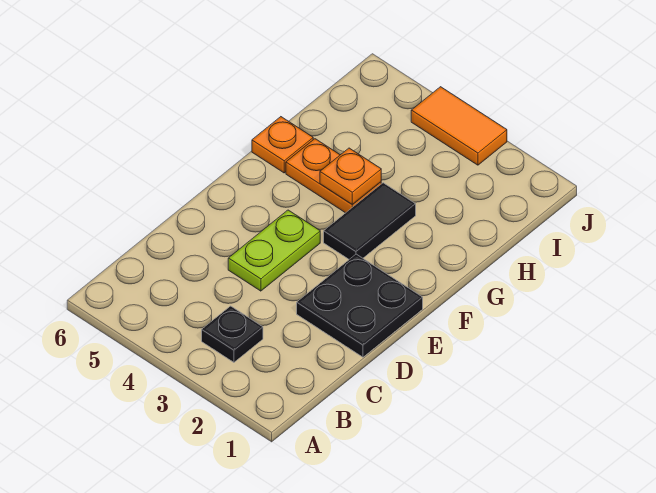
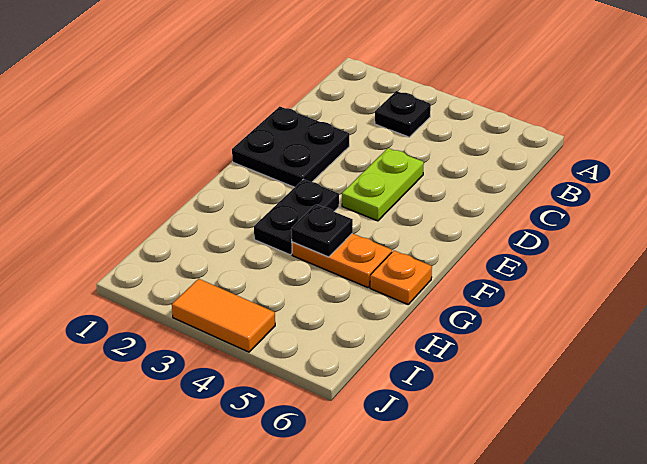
black tile F3:G3 level 1 -> black plate F3:G3 level 1
orange plate G4 level 2 -> black plate G4 level 2

